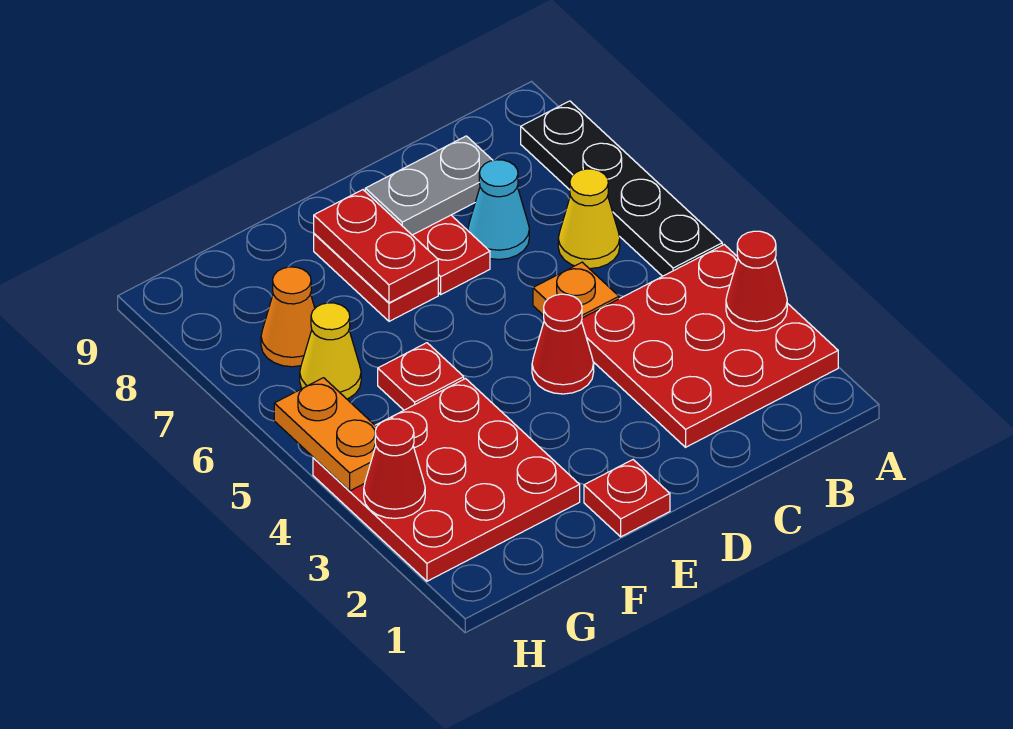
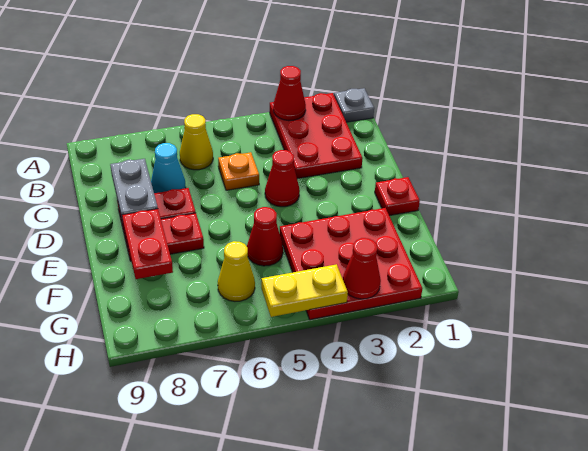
none -> grey plate A1 level 1
red plate A2:C4 level 1 -> red plate A2:C3 level 1
black plate A5:A8 level 1 -> none
red plate E7:E8 level 2 -> red plate E8:F8 level 2
red plate F5 level 1 -> red cone F5 level 1
orange cone G7 level 1 -> none
orange plate H4:H5 level 2 -> yellow plate H4:H5 level 2

